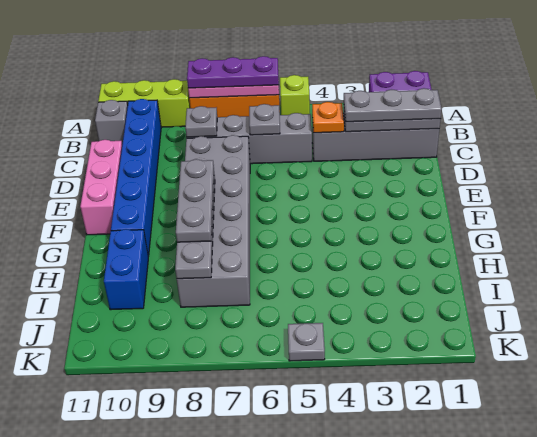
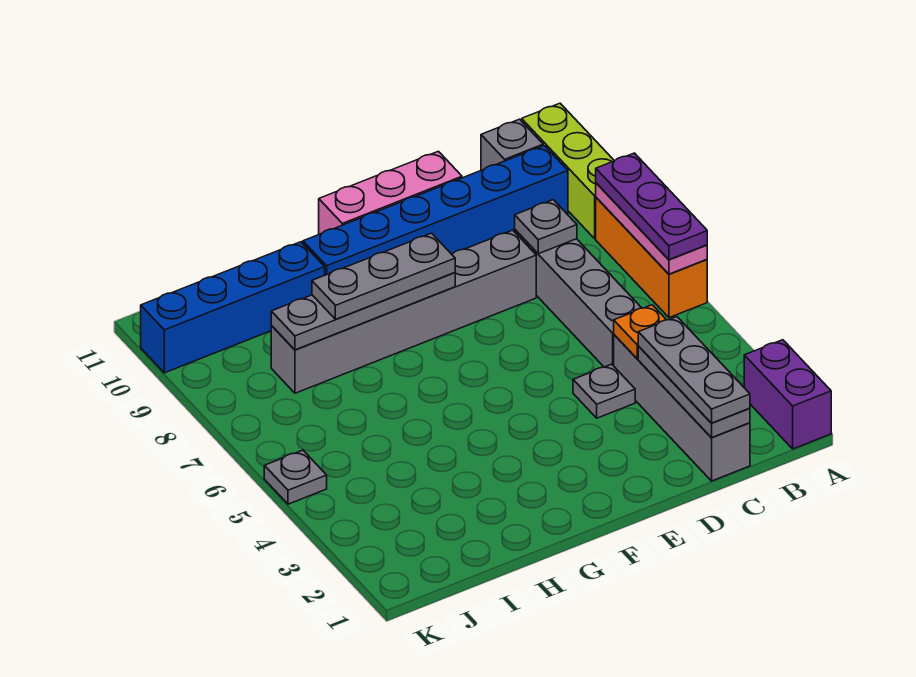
lime brick A5 level 1 -> none
grey plate C6 level 2 -> grey plate D4 level 1
grey brick D7:I8 level 1 -> grey brick D8:I8 level 1
blue brick H10:I10 level 1 -> blue brick H10:K10 level 1

